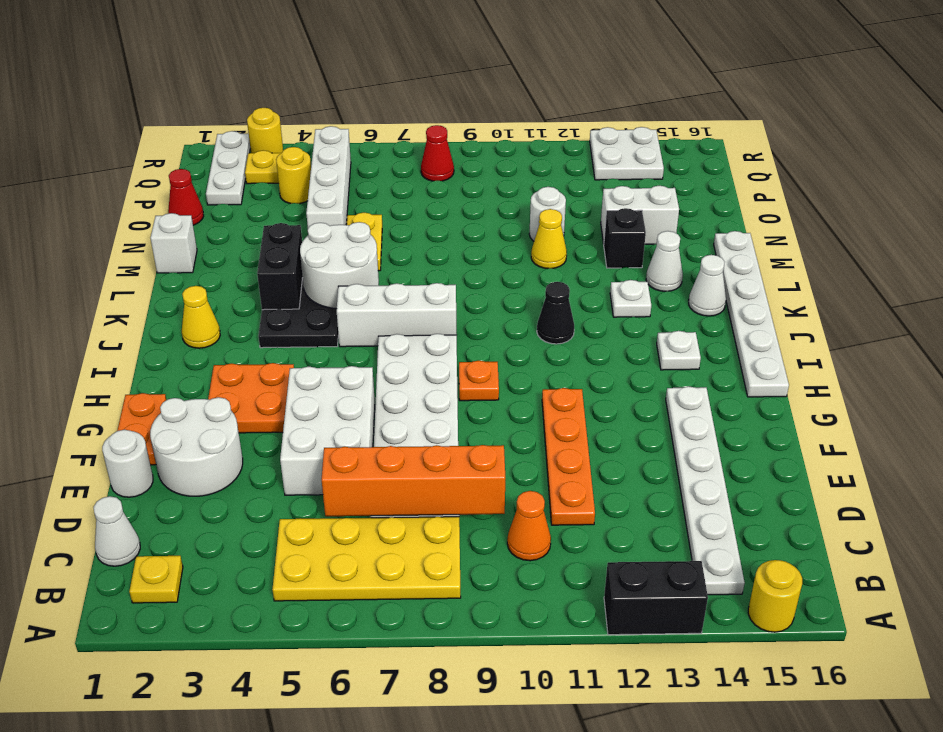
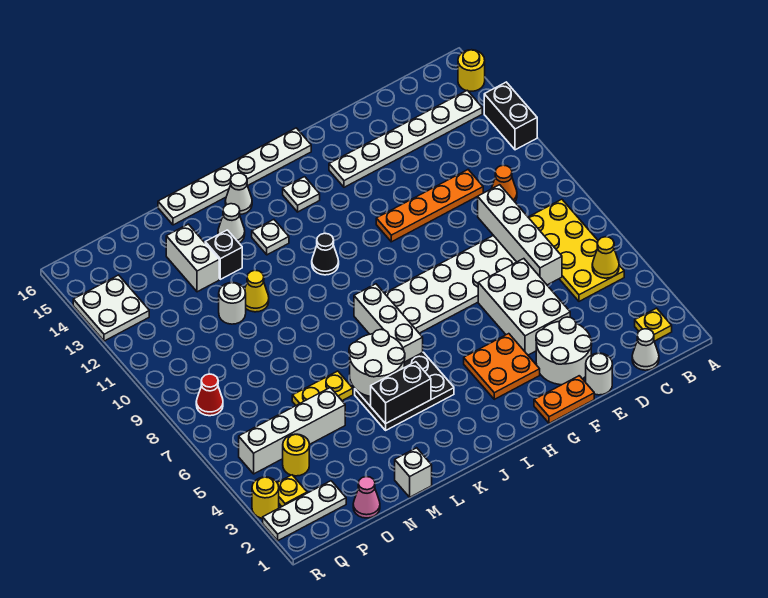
orange brick D6:D9 level 2 -> white brick D6:D9 level 2
white brick E5:G6 level 1 -> white brick E4:F6 level 1
orange plate H9 level 1 -> none
yellow cone J2 level 1 -> yellow cone B5 level 2
red cone O1 level 1 -> pink cone O1 level 1

